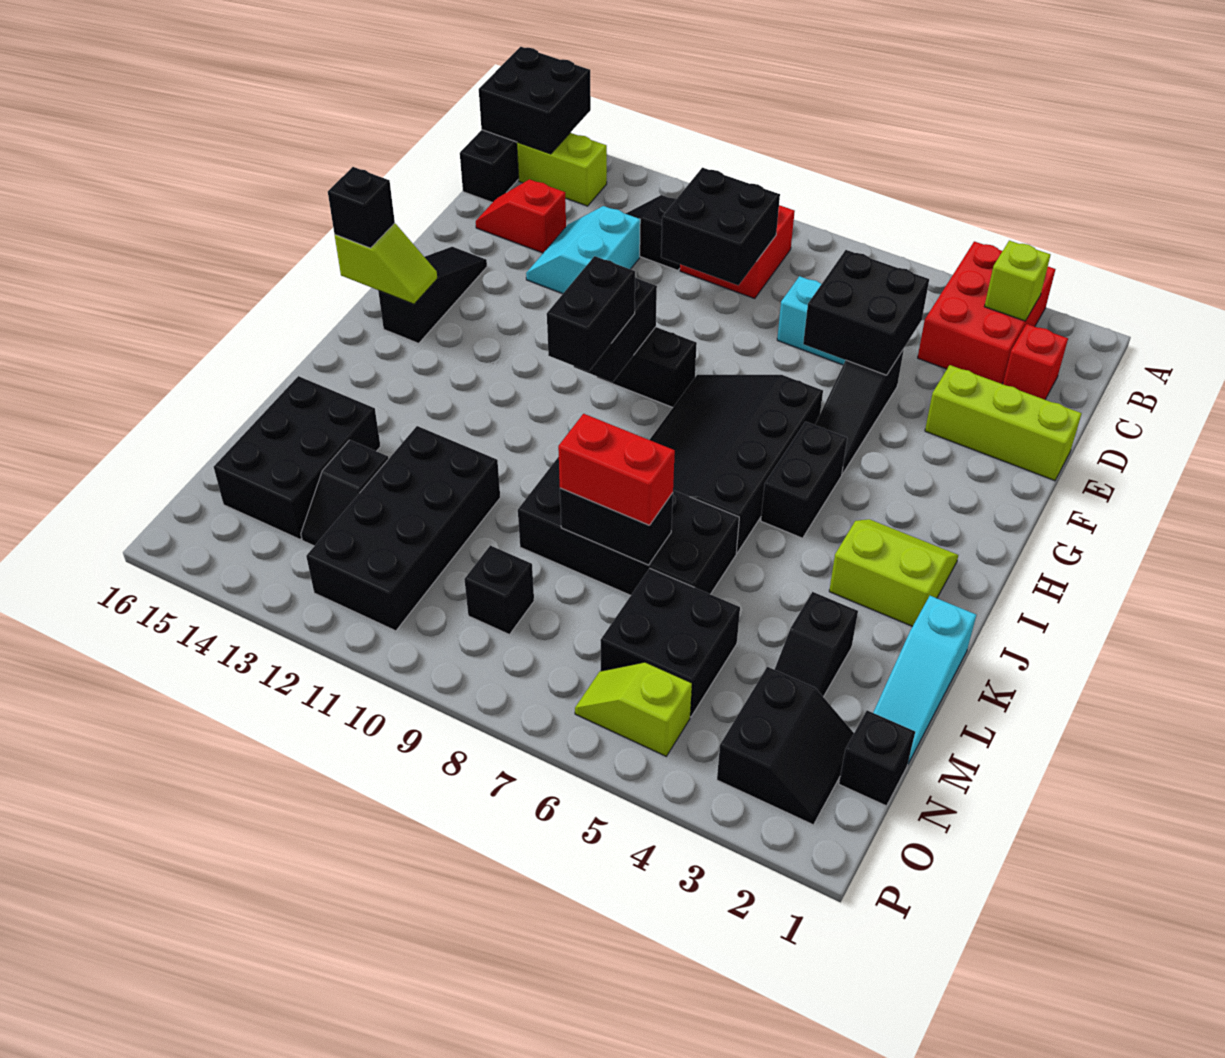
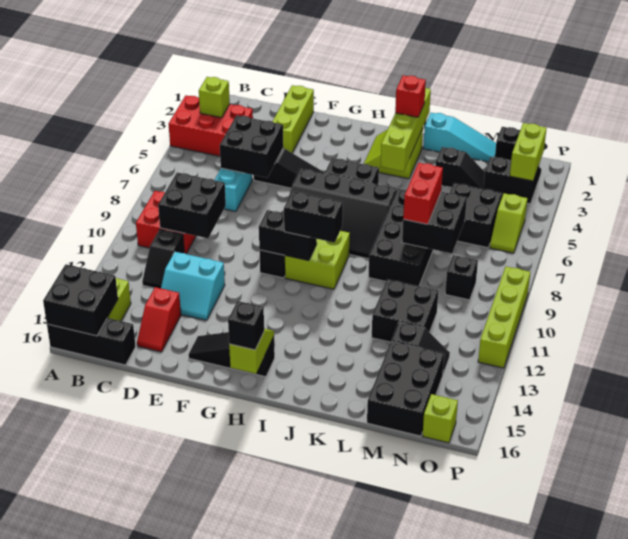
red brick C2 level 1 -> red brick J2 level 3
none -> lime brick H9:I10 level 1
none -> lime brick J1:J4 level 2
black brick L7:L8 level 2 -> black brick L7:M8 level 2
black brick L11:O12 level 1 -> black brick L11:M12 level 1
black brick L14:N15 level 1 -> black brick M14:N16 level 1
none -> lime brick O2:O3 level 2
none -> lime brick O16 level 1
none -> lime brick P9:P12 level 1

